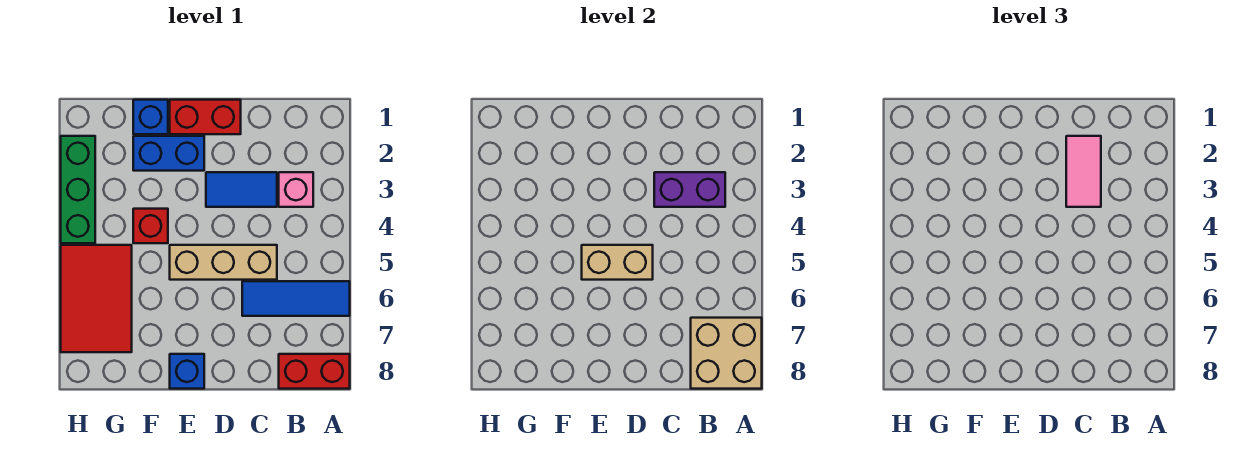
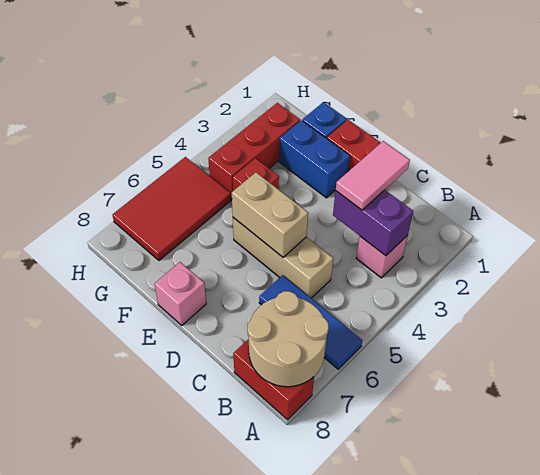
tan brick A7:B8 level 2 -> tan round brick A7:B8 level 2
blue tile C3:D3 level 1 -> none
blue brick E8 level 1 -> pink brick E8 level 1
none -> red brick G2:G4 level 1
green brick H2:H4 level 1 -> none

